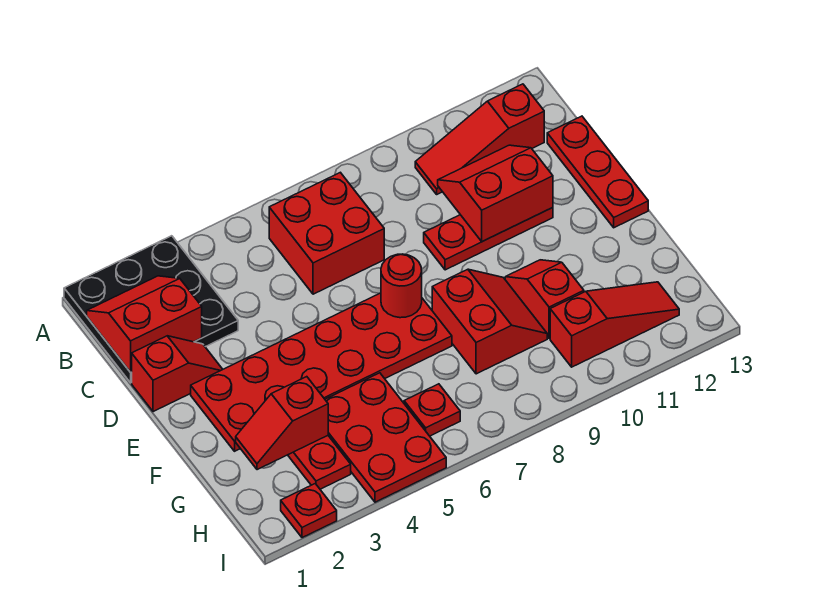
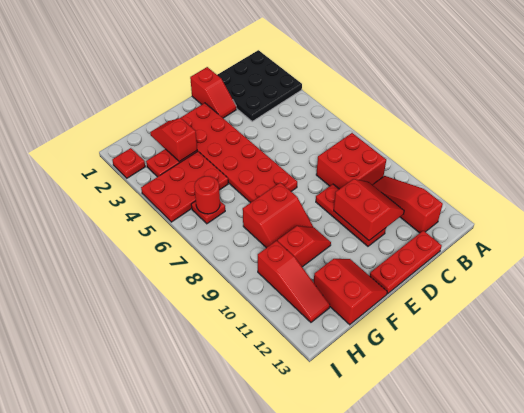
red slope B1:C2 level 2 top C -> red slope F12:G13 level 1 top G
red brick B6:C7 level 1 -> red brick B8:C9 level 1
red round brick E7 level 2 -> red round brick H6 level 2

